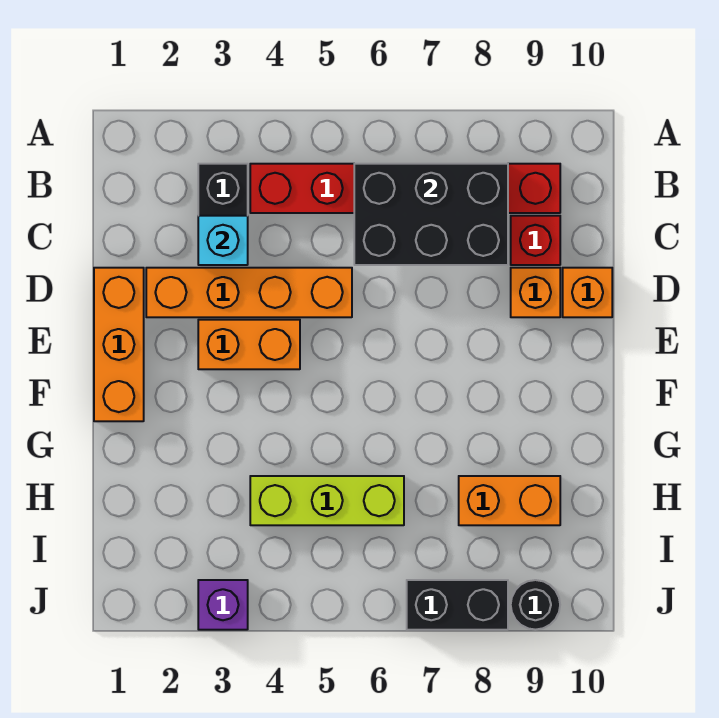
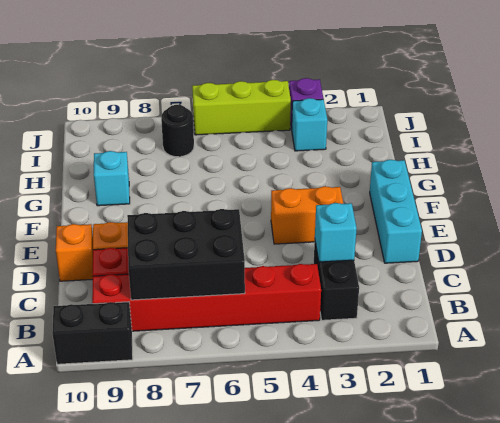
orange brick D1:F1 level 1 -> cyan brick D1:F1 level 1
orange brick D2:D5 level 1 -> none
none -> cyan brick G9 level 1
lime brick H4:H6 level 1 -> lime brick J4:J6 level 1
orange brick H8:H9 level 1 -> none
none -> cyan brick I3 level 1
black brick J7:J8 level 1 -> black brick A9:A10 level 1
black round brick J9 level 1 -> black round brick I7 level 1

